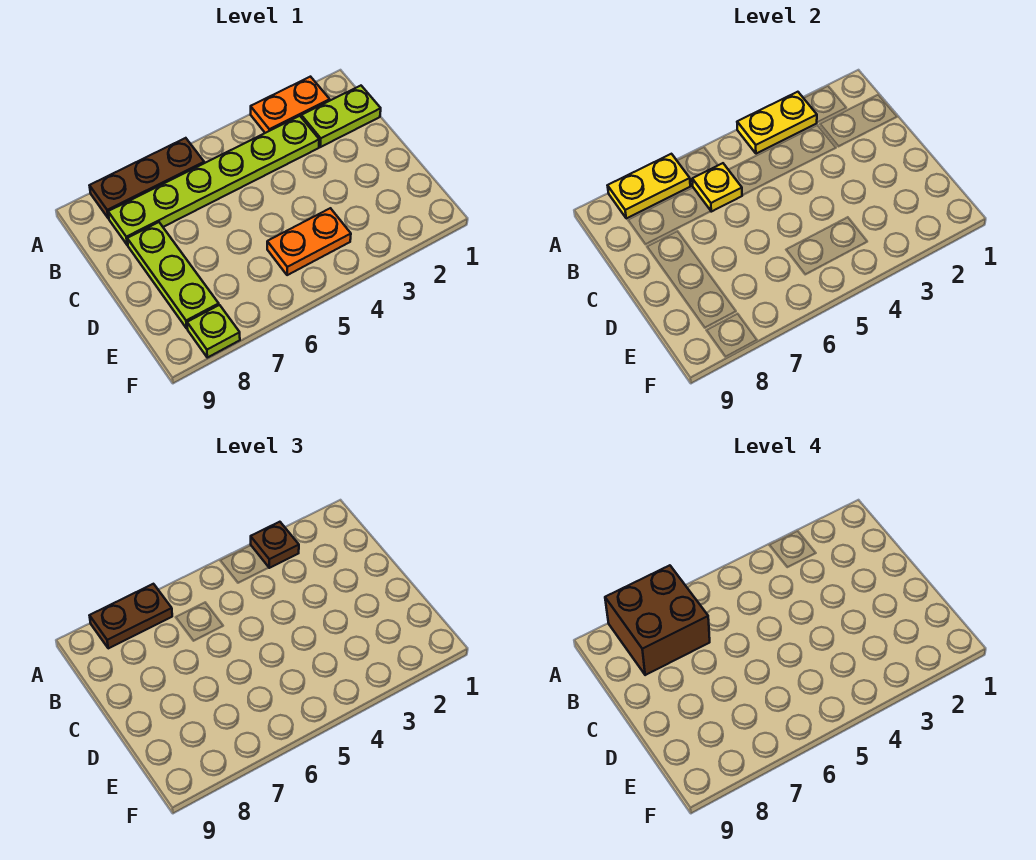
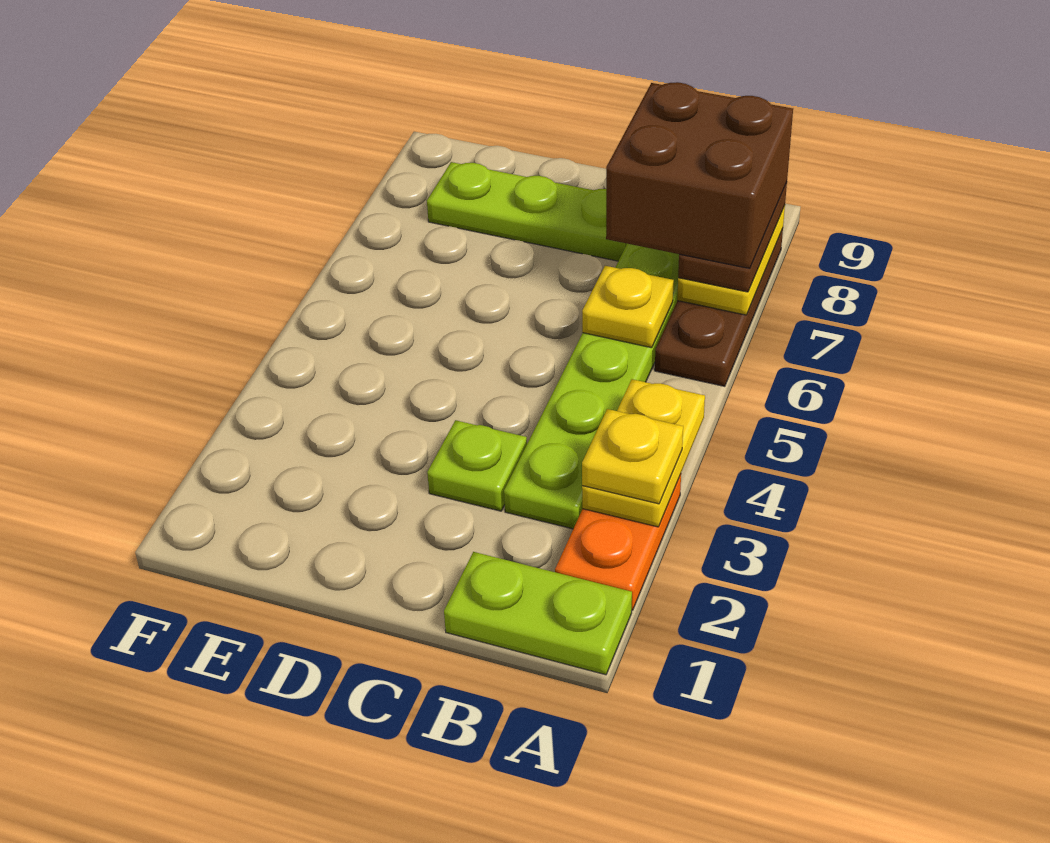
brown plate A3 level 3 -> yellow plate A3 level 3
lime plate B1:B2 level 1 -> lime plate A1:B1 level 1
orange plate E4:E5 level 1 -> none
lime plate F8 level 1 -> lime plate C3 level 1

